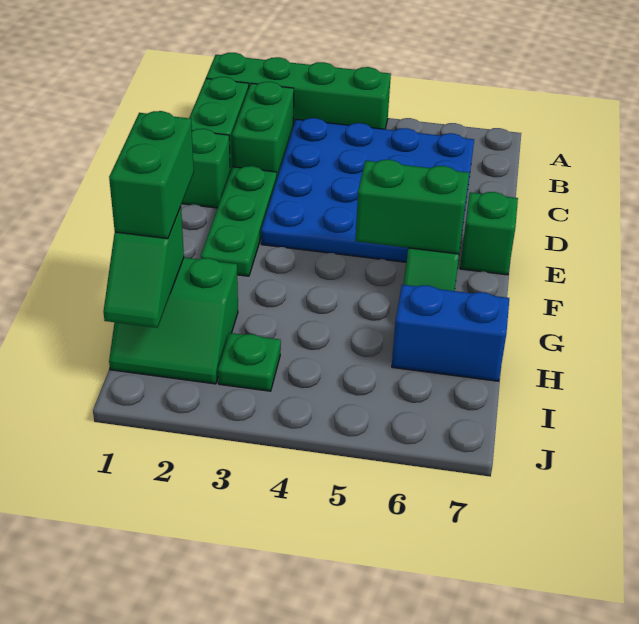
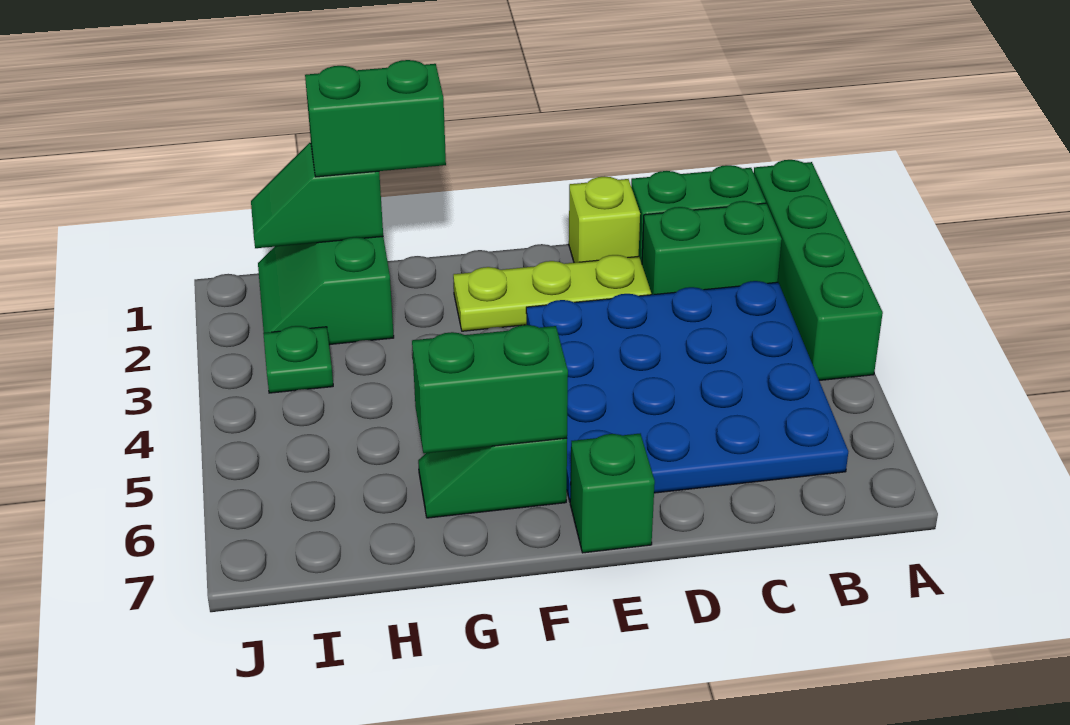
green brick D1 level 1 -> lime brick D1 level 1
green plate D2:F2 level 1 -> lime plate D2:F2 level 1
green brick F5:F6 level 2 -> green brick F6:G6 level 2
blue brick H6:H7 level 1 -> none

